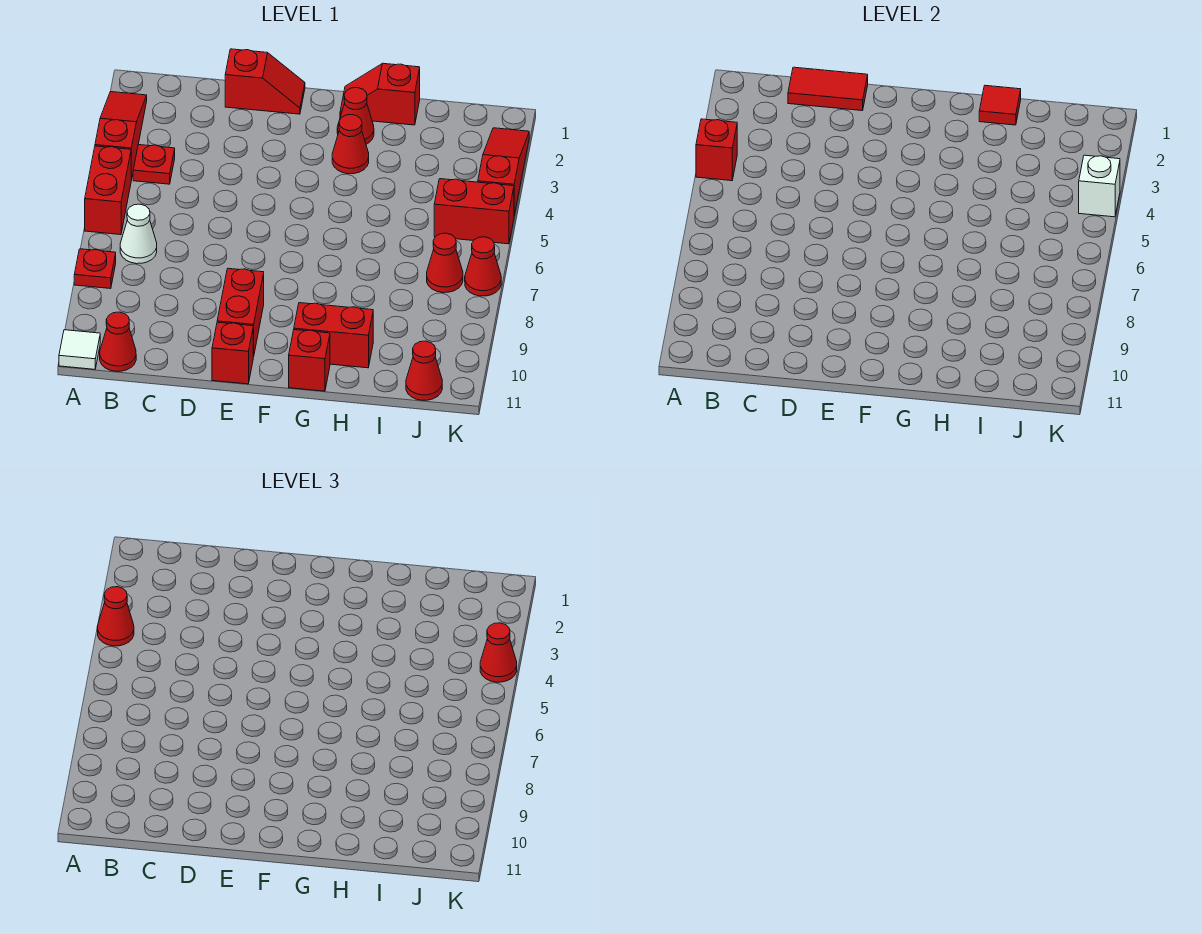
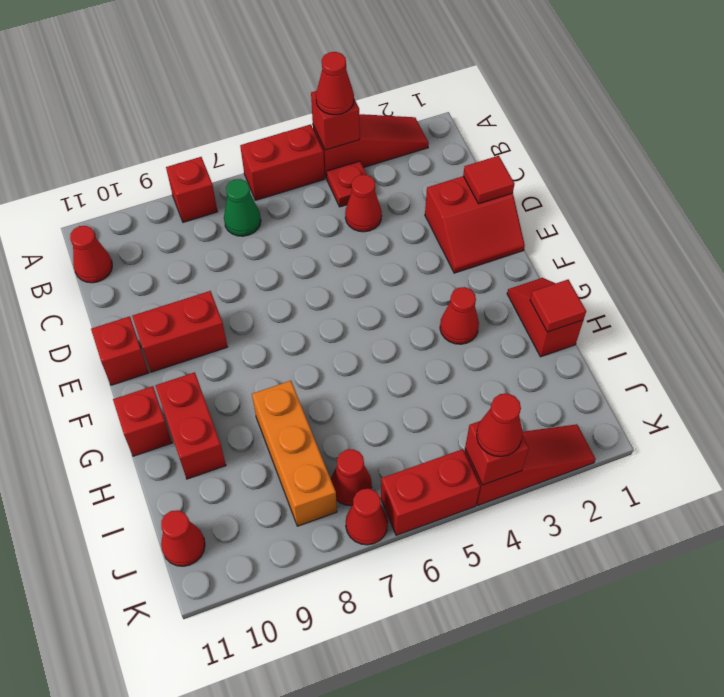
red plate A8 level 1 -> red brick A8 level 1
white tile A11 level 1 -> none
white cone B7 level 1 -> green cone B7 level 1
red tile C1:D1 level 2 -> red tile D1 level 2
red slope D1:E1 level 1 top D -> red slope D1:E2 level 1 top D
red cone G2 level 1 -> red cone C4 level 1
none -> orange brick H8:J8 level 1
red brick J5:K5 level 1 -> red brick K5:K6 level 1
white brick K4 level 2 -> red brick K4 level 2

